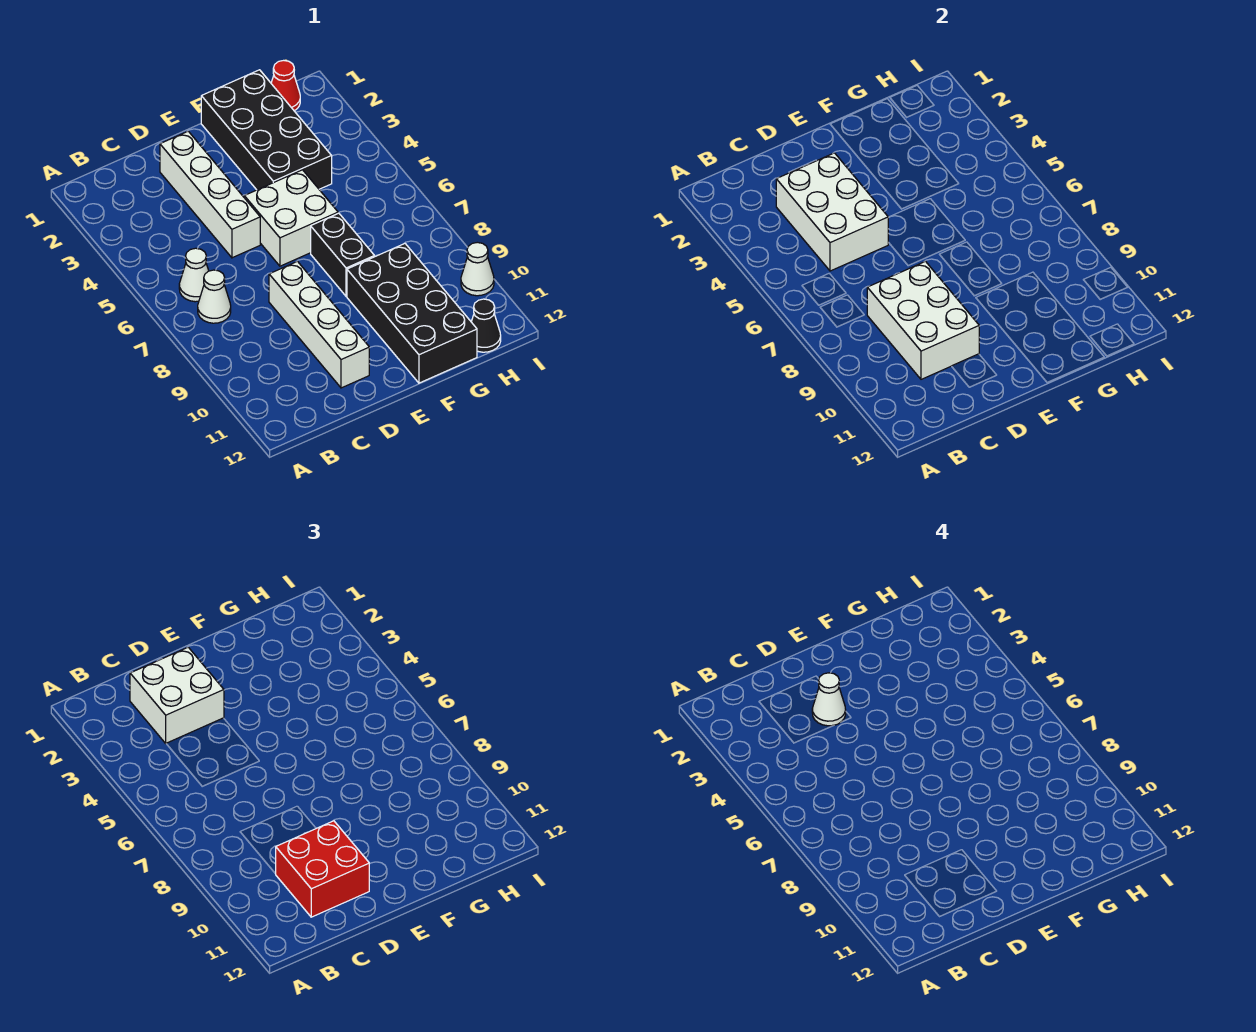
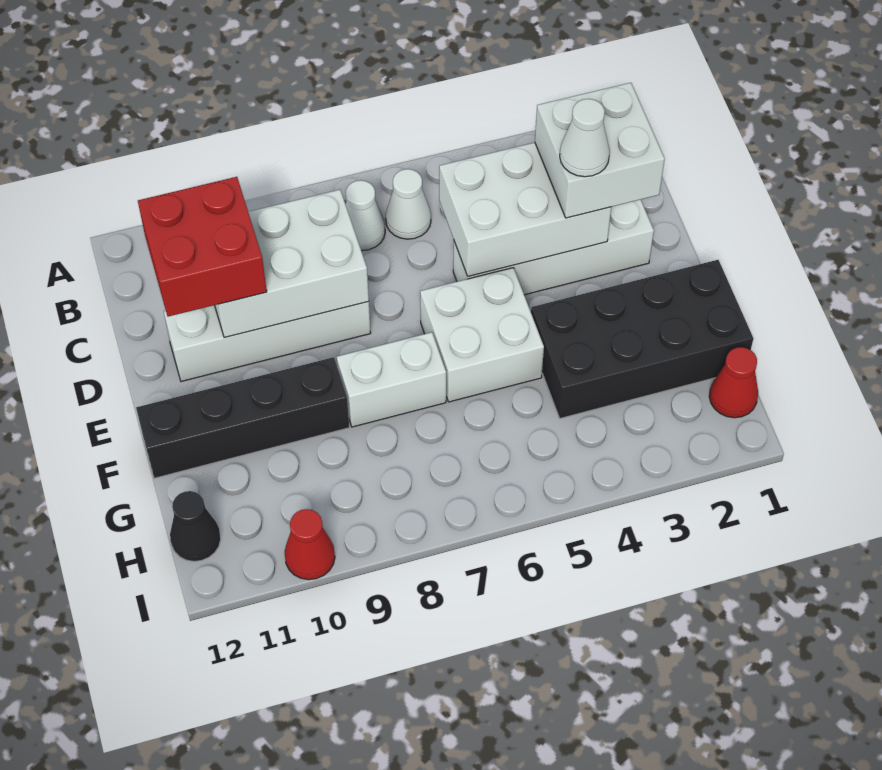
black brick F7:F8 level 1 -> white brick F7:F8 level 1
black brick F9:G12 level 1 -> black brick F9:F12 level 1
white cone I10 level 1 -> red cone I10 level 1

